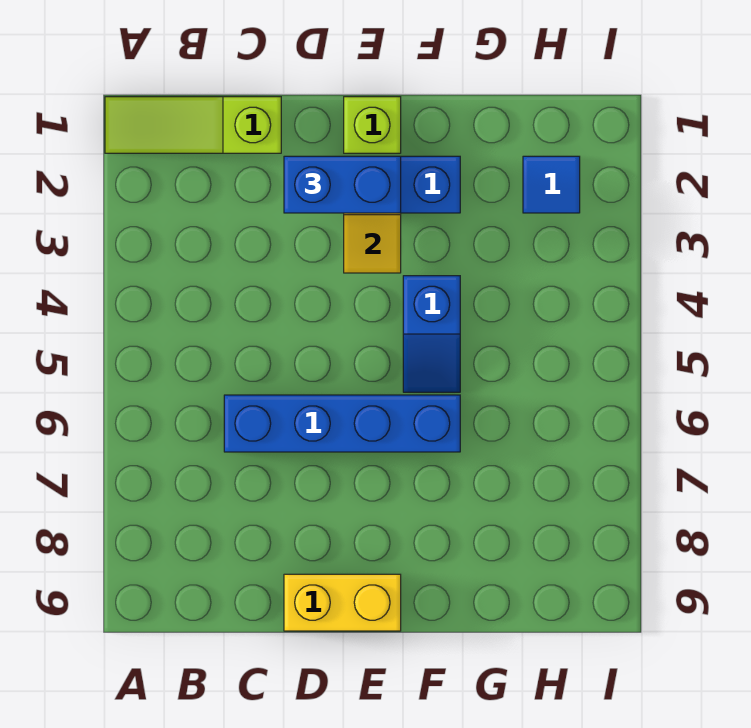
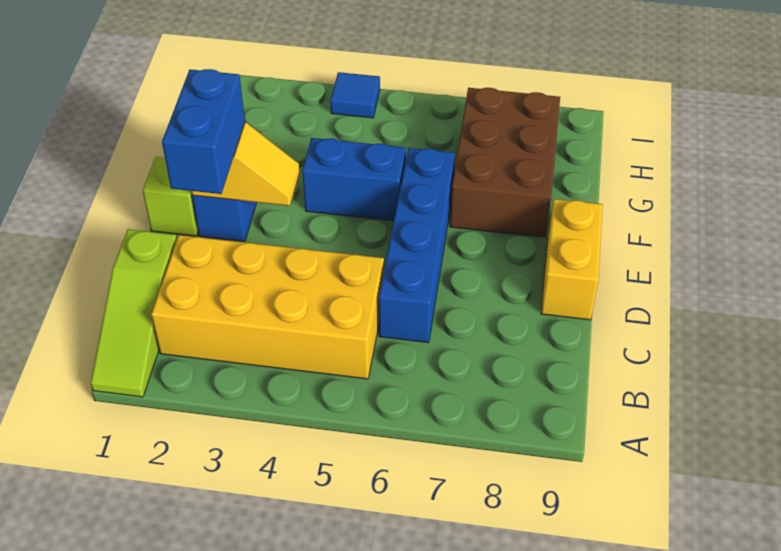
none -> yellow brick B2:C5 level 1
blue slope F4:F5 level 1 top 4 -> blue brick F4:F5 level 1
none -> brown brick F7:H8 level 1
blue tile H2 level 1 -> blue tile I4 level 1

